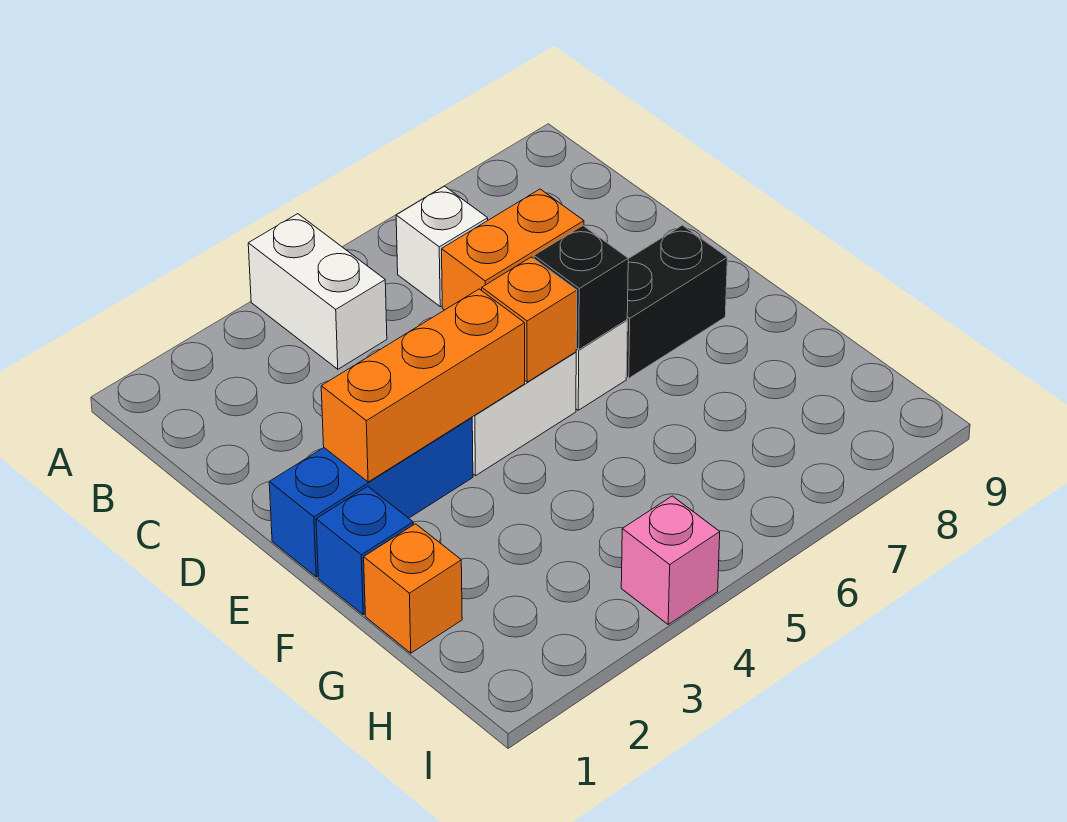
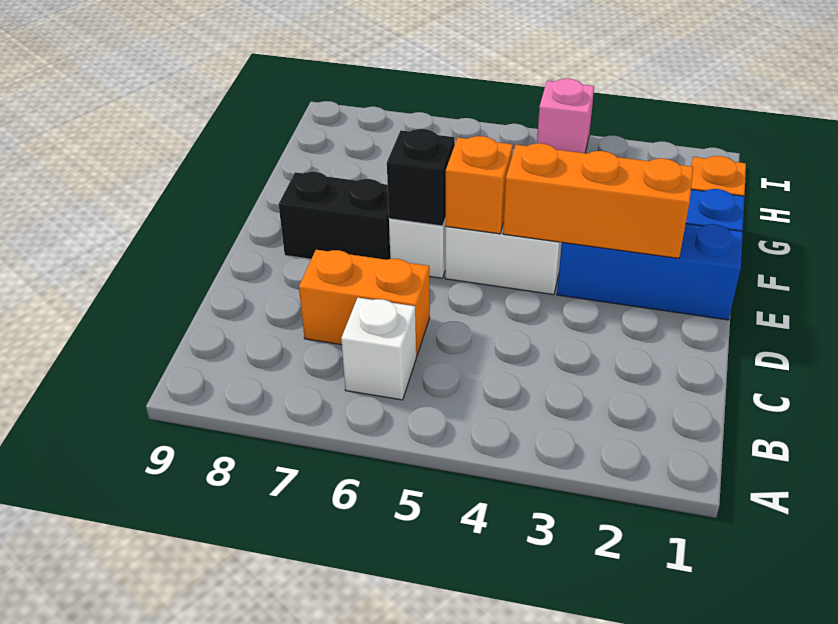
white brick A4:B4 level 1 -> none

